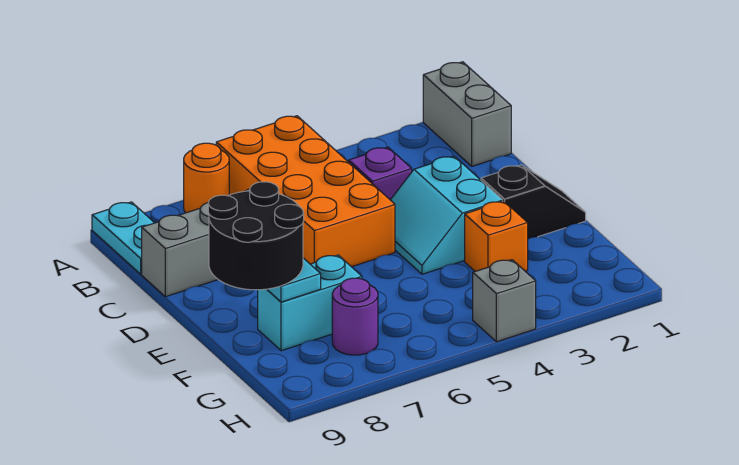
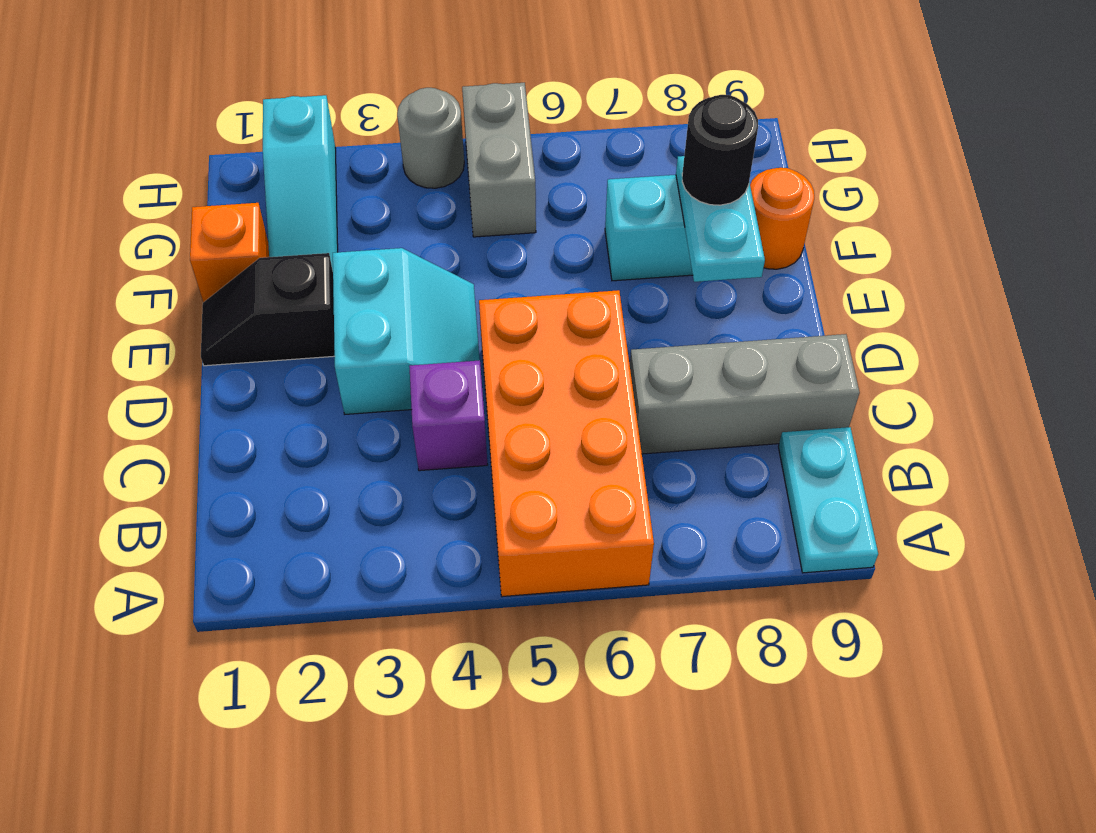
grey brick A1:B1 level 1 -> grey brick G5:H5 level 1
orange round brick A7 level 1 -> orange round brick F9 level 1
black round brick E8:F9 level 3 -> black round brick F8 level 3
none -> cyan slope F2:H2 level 1 top H
orange brick F3 level 1 -> orange brick F1 level 1
purple round brick G7 level 1 -> none
grey brick H4 level 1 -> grey round brick H4 level 1

